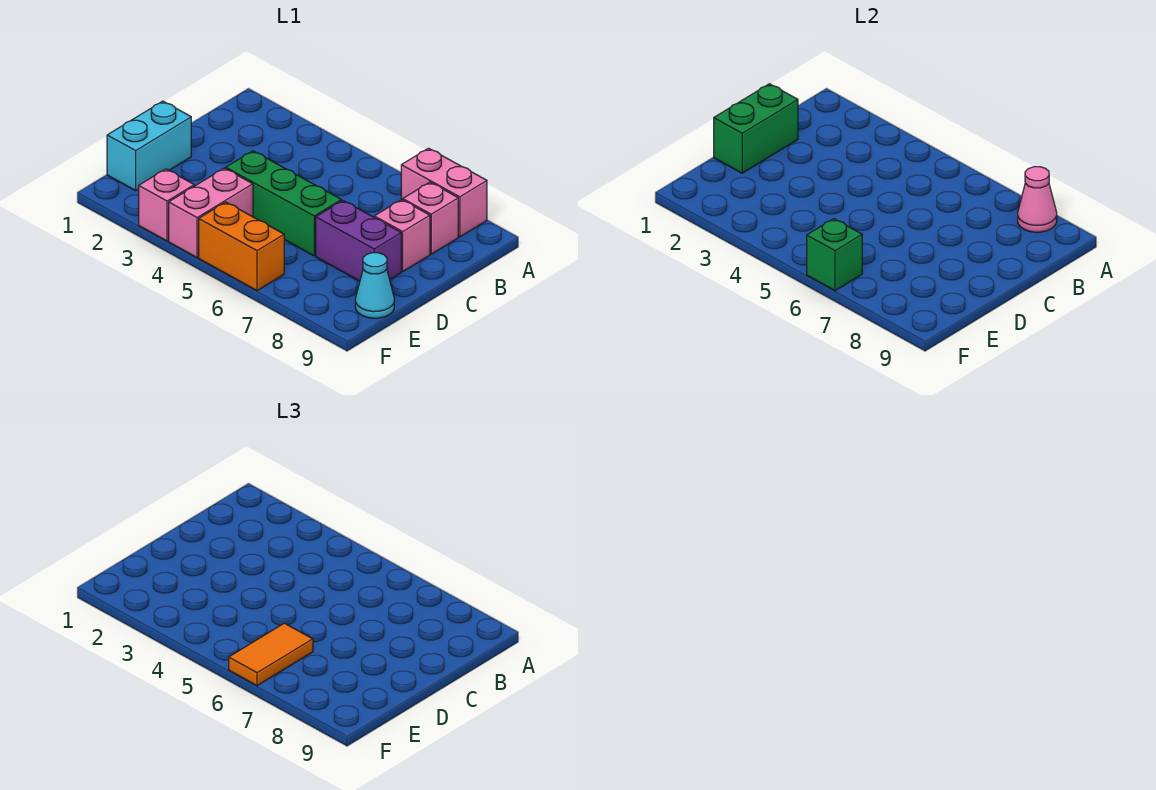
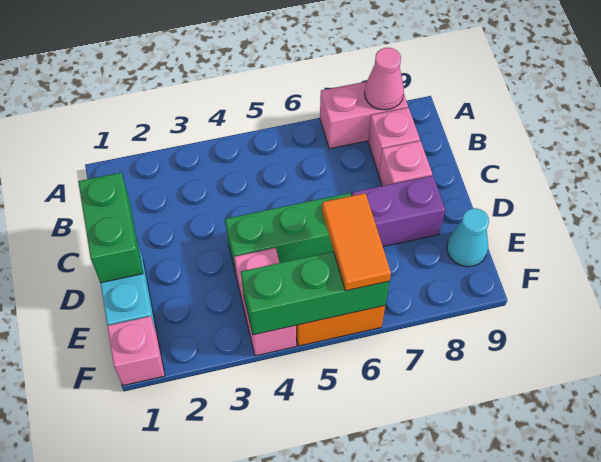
pink brick F3 level 1 -> pink brick F1 level 1
green brick F6 level 2 -> green brick F4:F6 level 2

